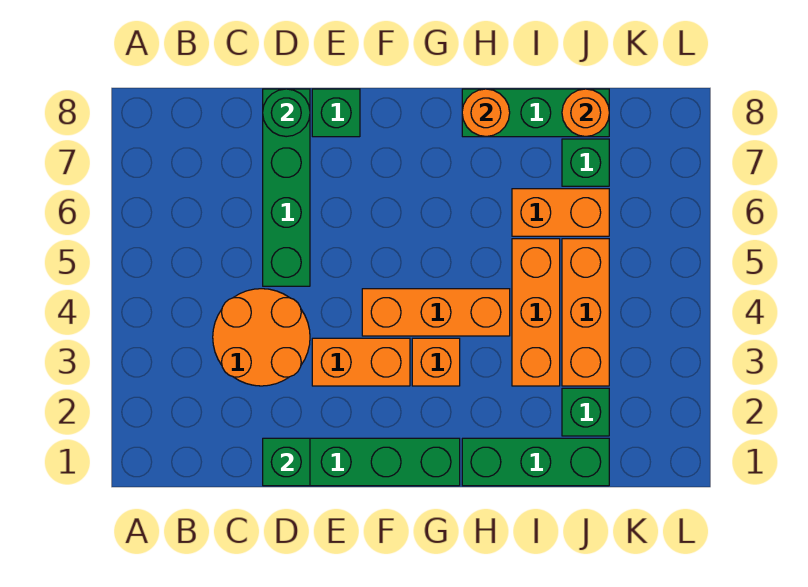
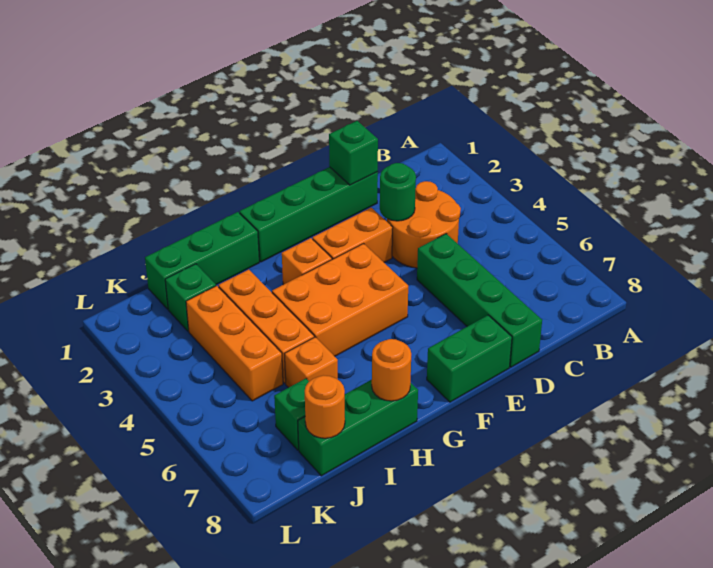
green round brick D8 level 2 -> green round brick D3 level 2
green brick E8 level 1 -> green brick E8:F8 level 1
orange brick F4:H4 level 1 -> orange brick F4:H5 level 1
orange brick I6:J6 level 1 -> orange brick I6 level 1

